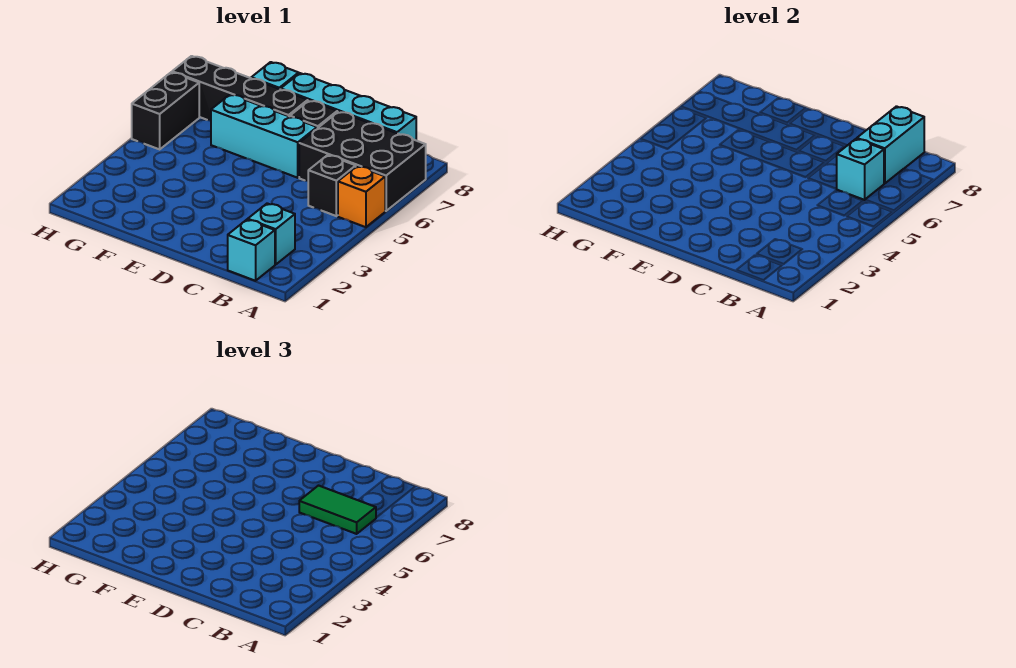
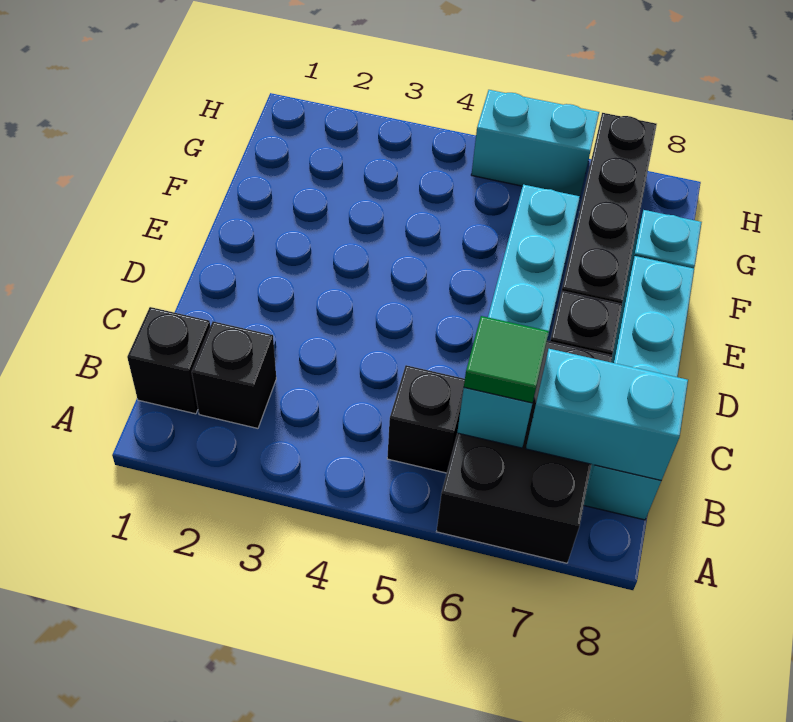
orange brick A5 level 1 -> none
cyan brick B1 level 1 -> black brick B1 level 1
cyan brick B2 level 1 -> black brick B2 level 1
green tile B6:C6 level 3 -> green tile B6 level 3
black brick H5:H6 level 1 -> cyan brick H5:H6 level 1

